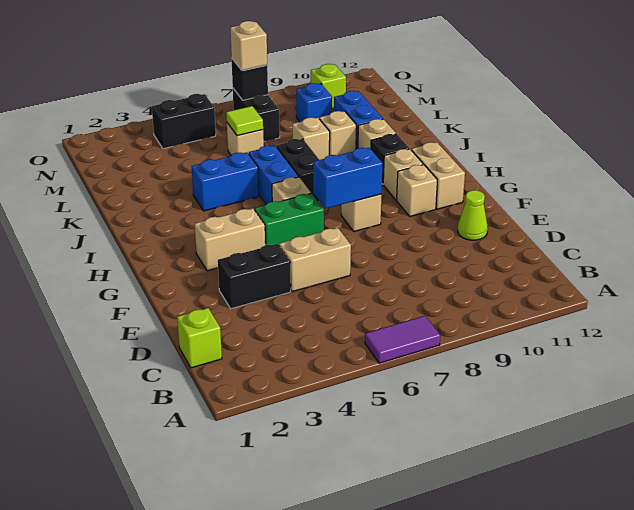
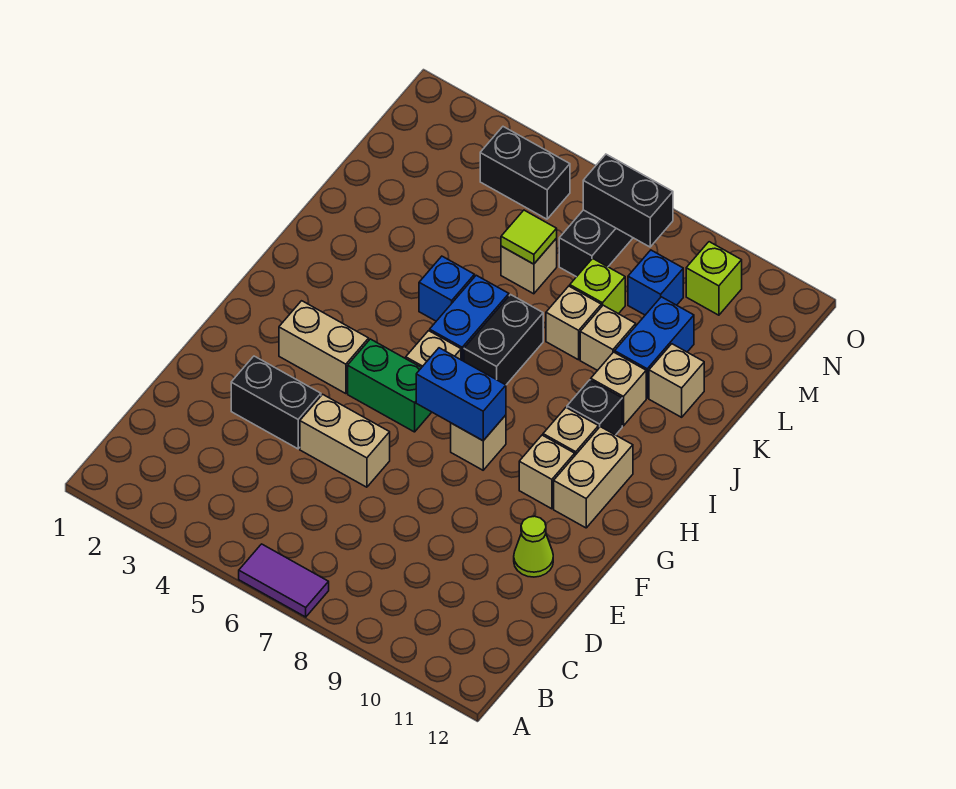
lime brick C1 level 1 -> lime brick L8 level 1
blue brick J4:J5 level 1 -> blue brick J5 level 1
black brick N7 level 2 -> black brick N7:N8 level 2
tan brick N7 level 3 -> tan brick K11 level 1

